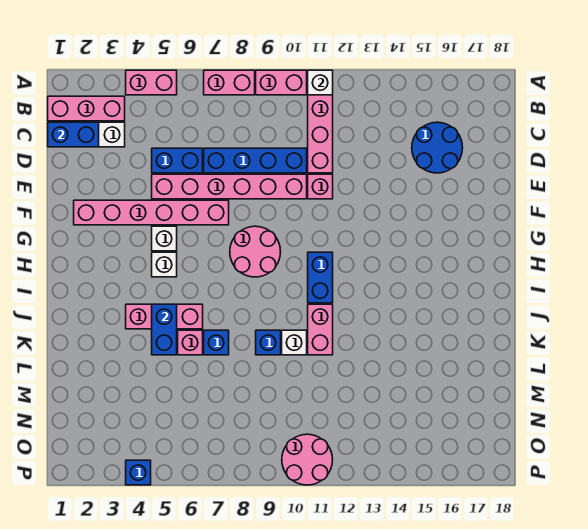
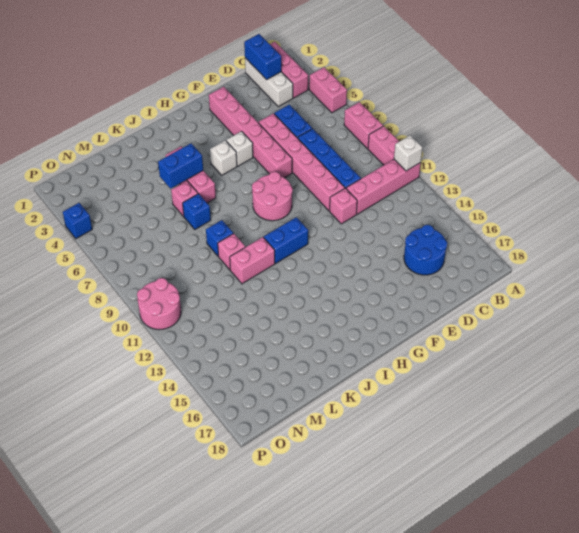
white brick K10 level 1 -> pink brick K10 level 1

